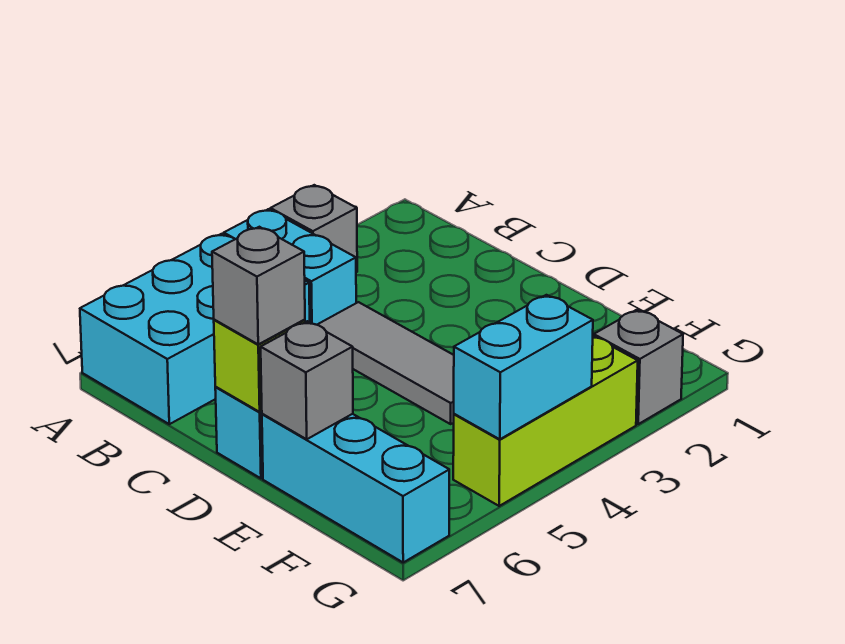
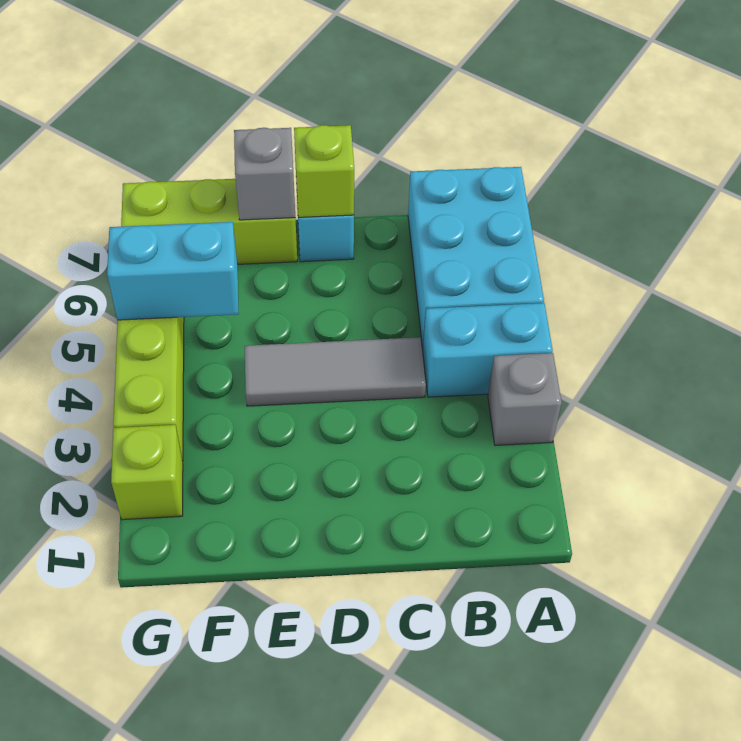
grey brick D7 level 3 -> none
cyan brick E7:G7 level 1 -> lime brick E7:G7 level 1
grey brick G2 level 1 -> lime brick G2 level 1
cyan brick G4:G5 level 2 -> cyan brick F5:G5 level 2

